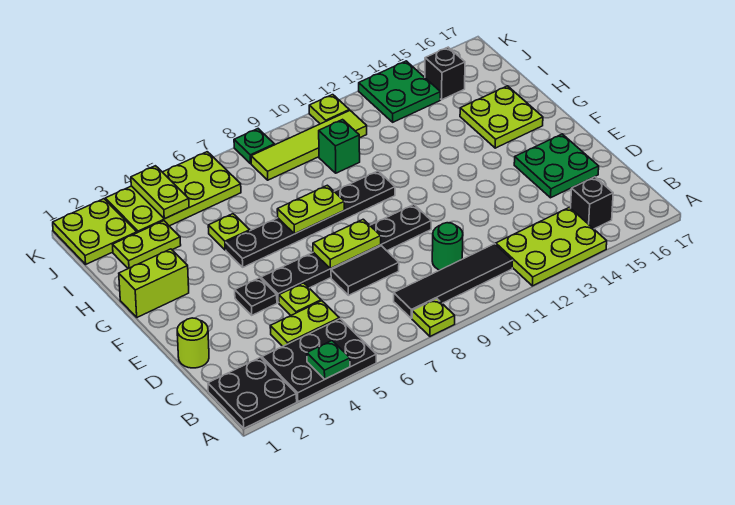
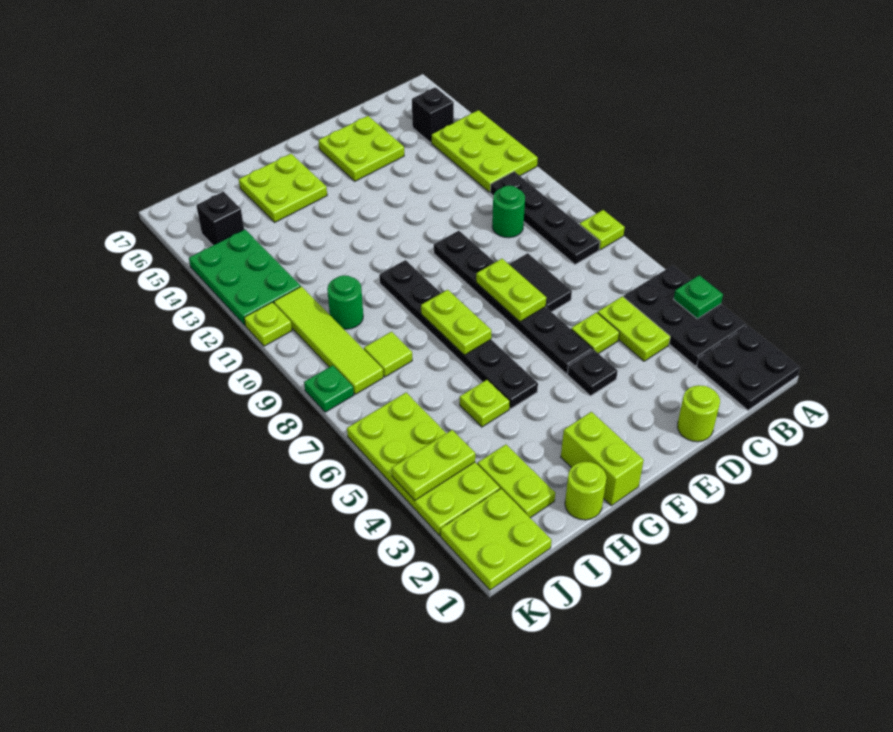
black tile B8:B11 level 1 -> black plate B8:B11 level 1
green plate D15:E16 level 1 -> lime plate D15:E16 level 1
none -> lime round brick H1 level 1
none -> lime tile I8 level 1
green brick I10 level 1 -> green round brick I10 level 1
green plate J13:K14 level 1 -> green plate J12:K14 level 1

